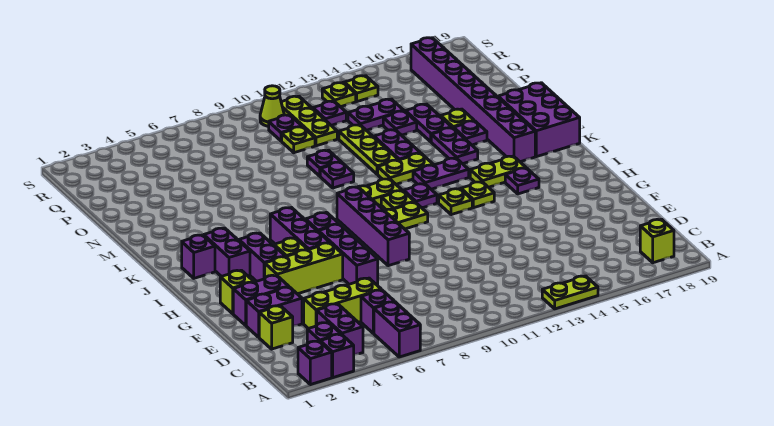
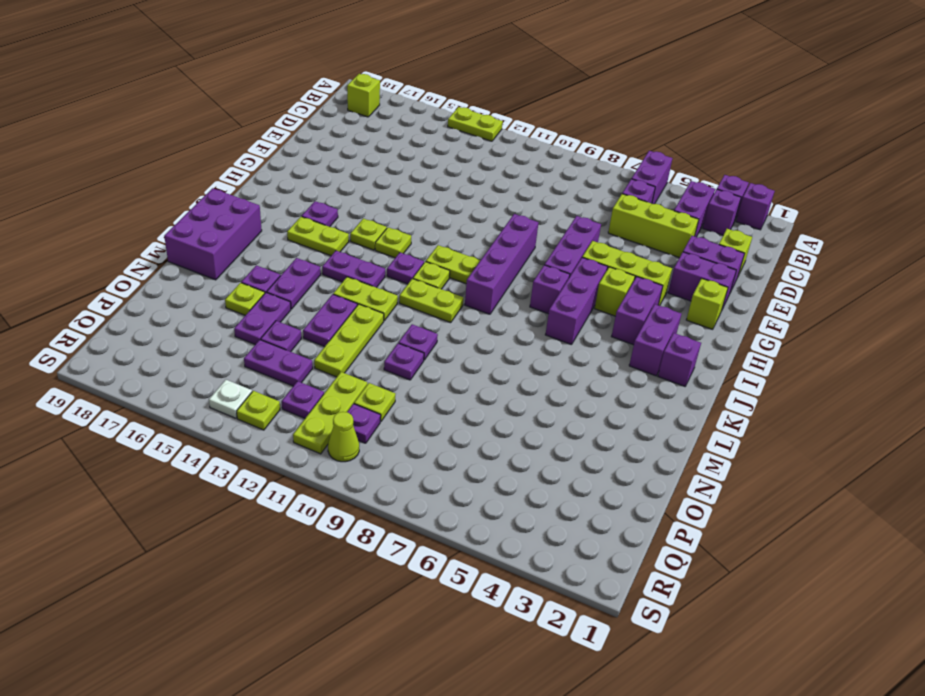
purple brick K17:R17 level 1 -> none
lime plate R14 level 1 -> white plate R14 level 1

